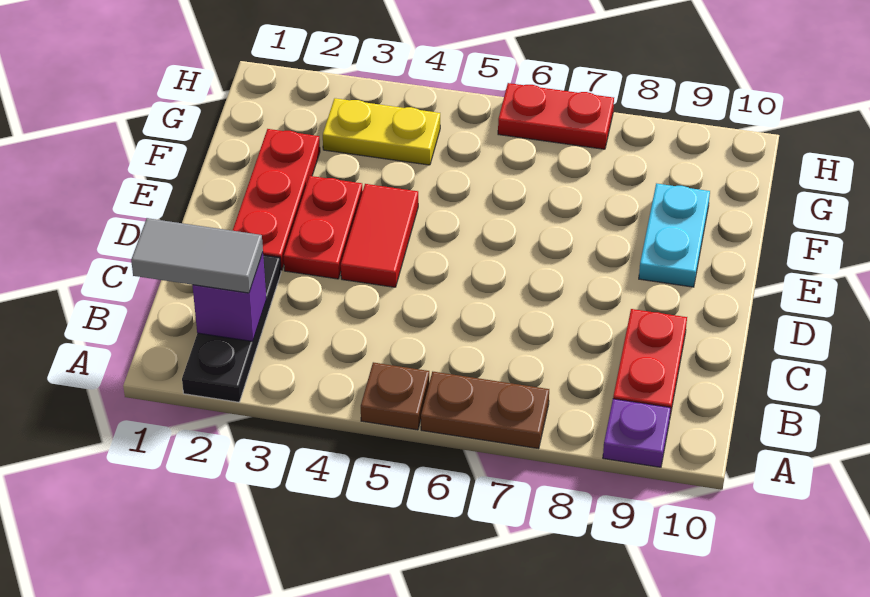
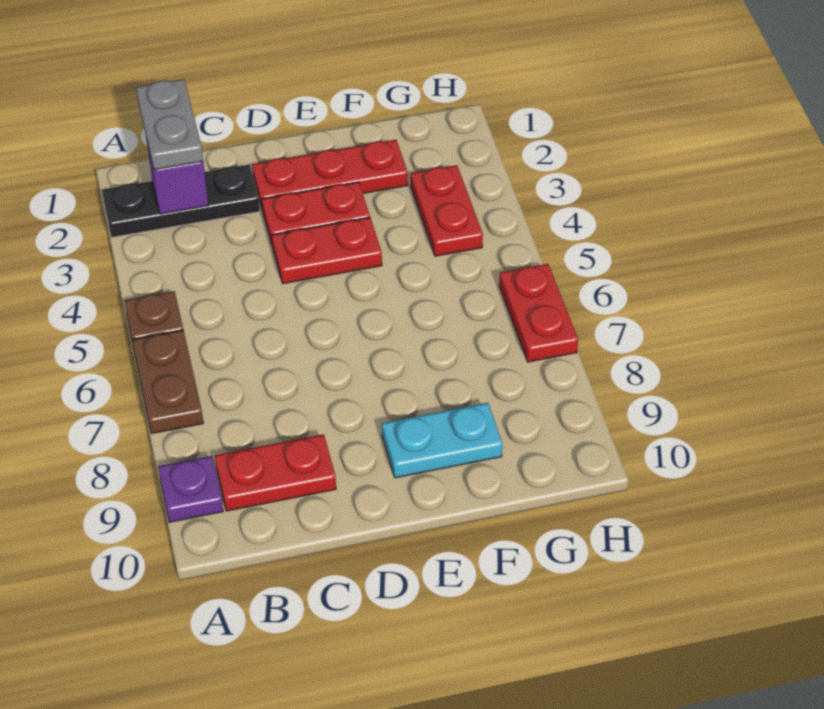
grey tile B1:B2 level 3 -> grey plate B1:B2 level 3
red tile D4:E4 level 1 -> red plate D4:E4 level 1
yellow plate G3:G4 level 1 -> red plate G3:G4 level 1

